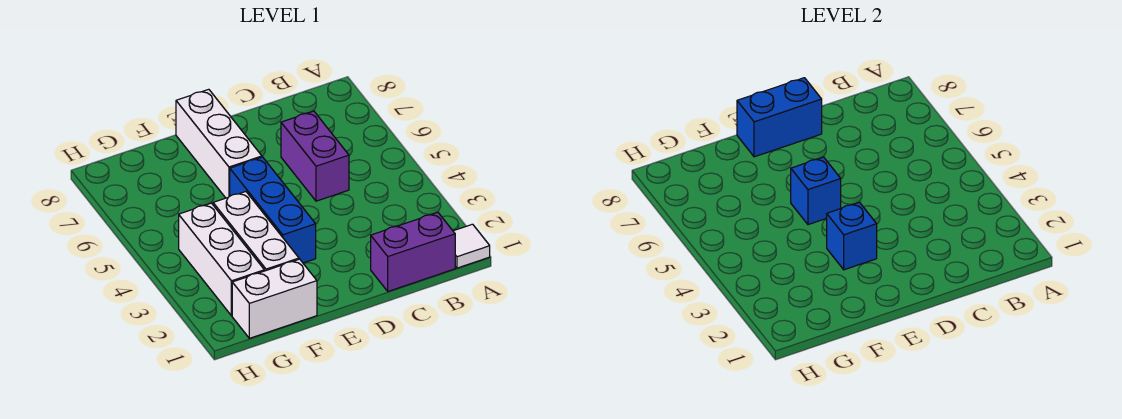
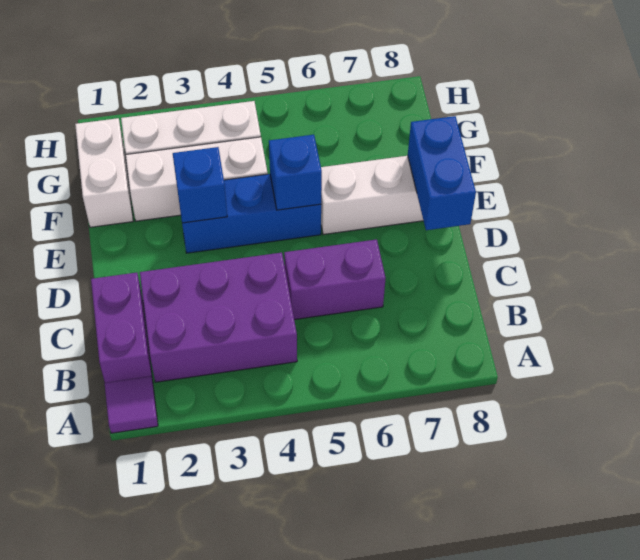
white tile A1 level 1 -> purple tile A1 level 1
none -> purple brick B2:C4 level 1

